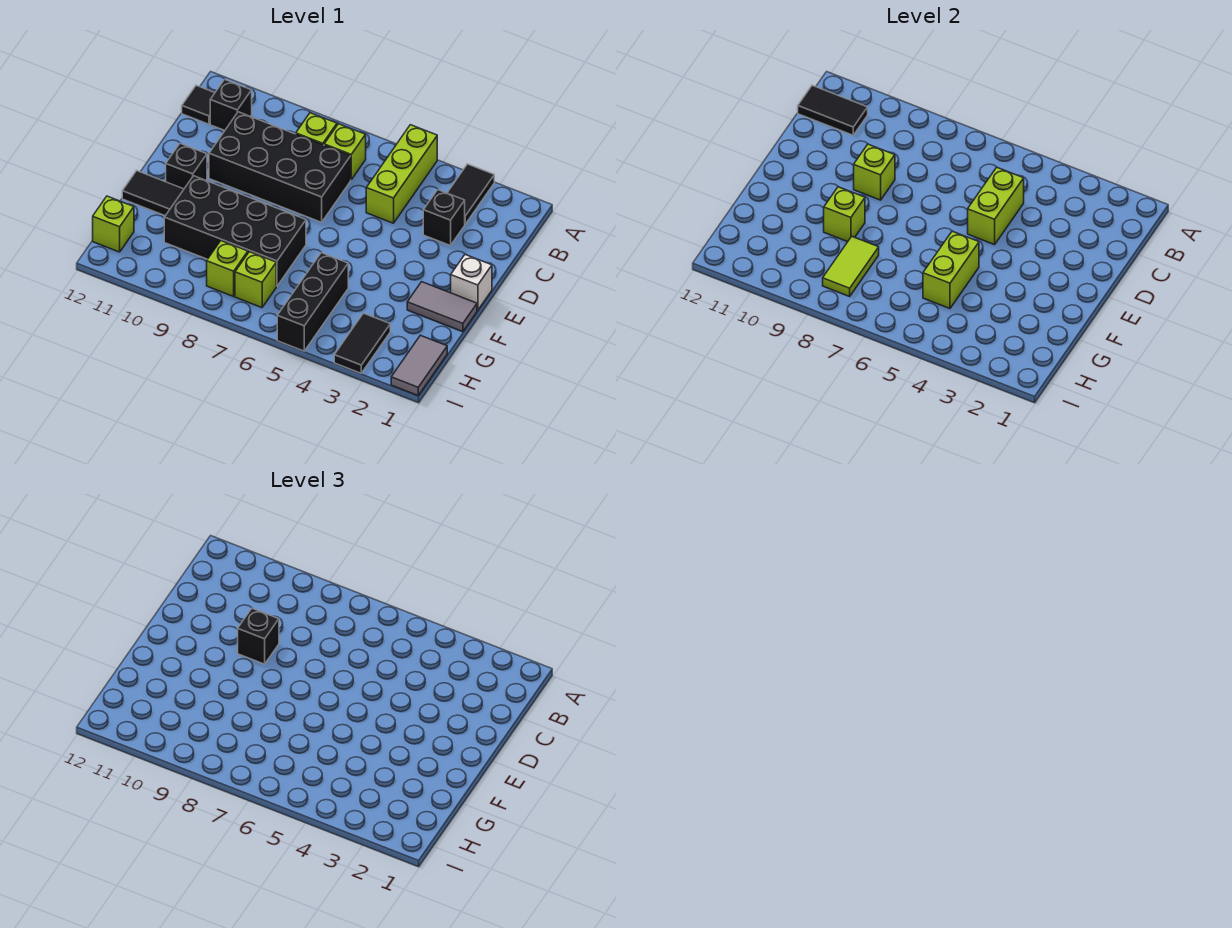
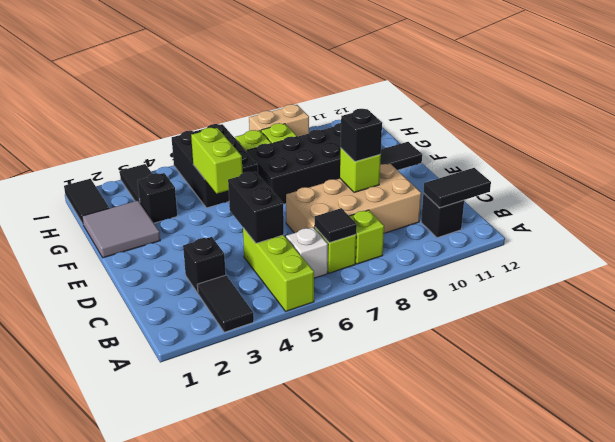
black tile B12 level 1 -> black tile B7 level 2
lime brick C5:D5 level 2 -> black brick C5:D5 level 2
black brick C7:D10 level 1 -> tan brick C7:D10 level 1
white brick E1 level 1 -> white brick B6 level 1
black brick E11 level 1 -> black brick G3 level 1
grey tile F1:F2 level 1 -> grey tile F1:G2 level 1
lime brick F9 level 2 -> none
black brick G5:I5 level 1 -> black brick G5:I6 level 1
lime tile G8:H8 level 2 -> none
grey tile H1:I1 level 1 -> black tile H1:I1 level 1
lime brick H12 level 1 -> none
none -> tan brick I8:I9 level 1

